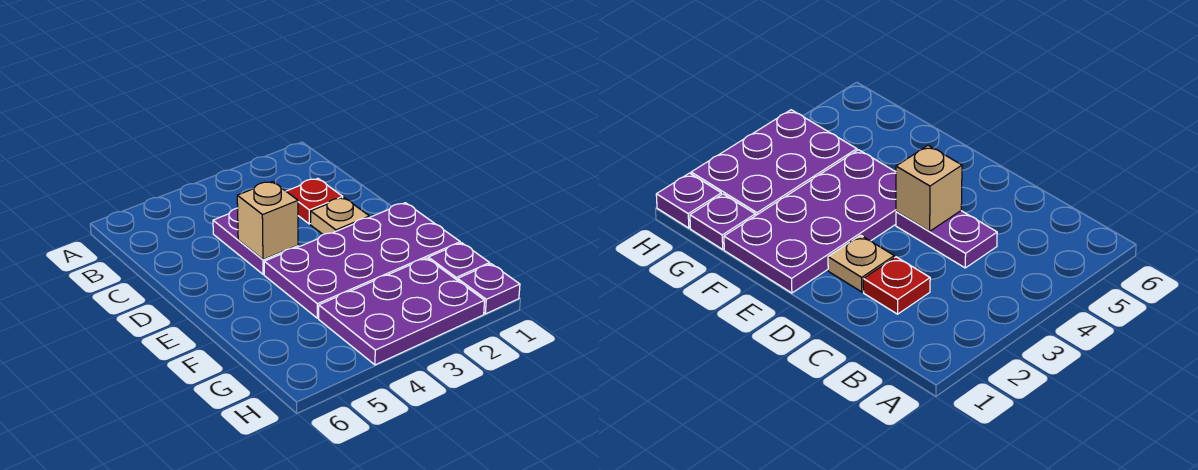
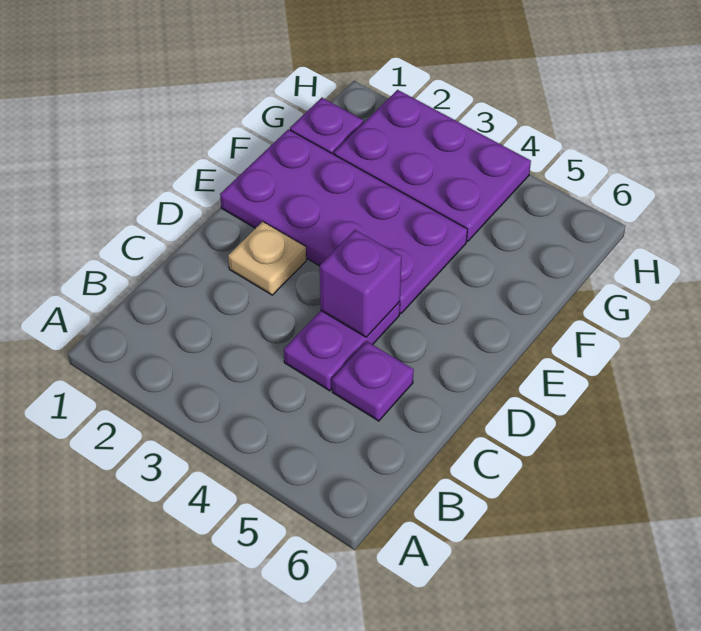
red plate C2 level 1 -> none
tan brick D4 level 2 -> purple brick D4 level 2
purple plate H1 level 1 -> purple plate C5 level 1

